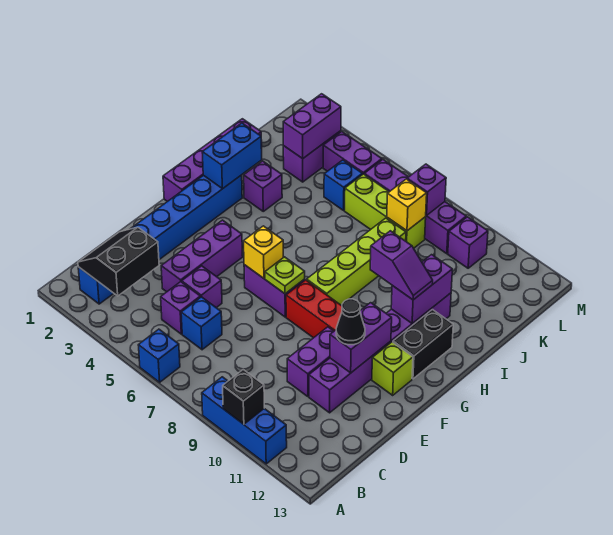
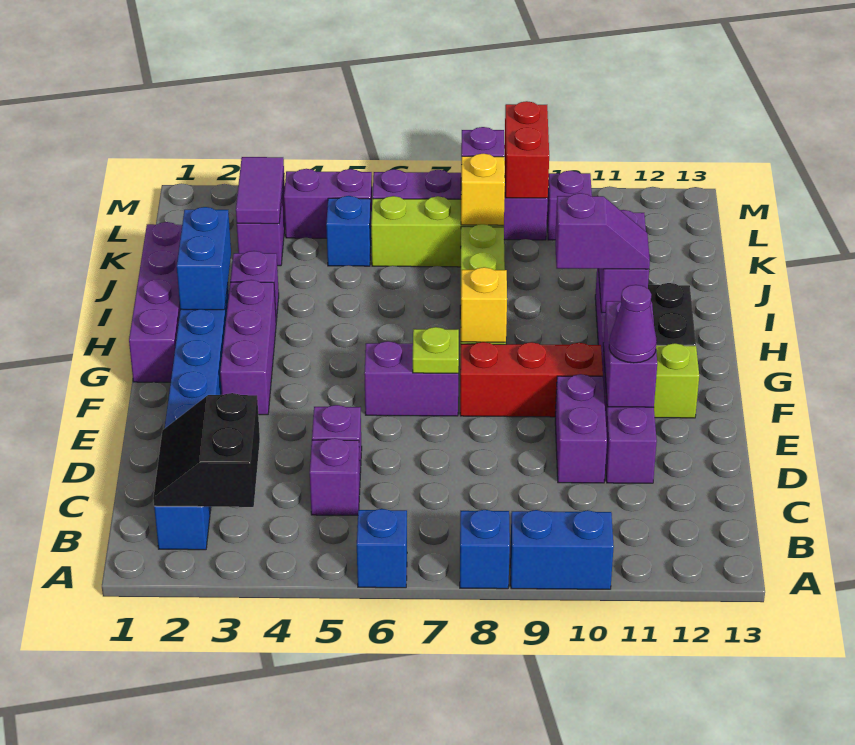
blue brick A9:A11 level 1 -> blue brick A9:A10 level 1
black brick A10 level 2 -> none
blue brick C6 level 1 -> blue brick A8 level 1
purple brick D4:F4 level 1 -> purple brick F3:H3 level 1
black cone E11 level 3 -> purple cone E11 level 3
yellow brick F6 level 2 -> yellow brick G8 level 2
purple brick K3:L3 level 2 -> purple tile K3:L3 level 2
none -> red brick L9:M9 level 2

